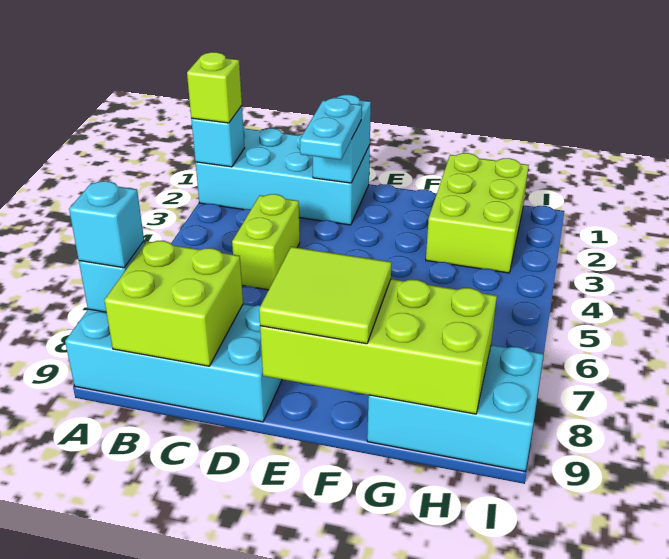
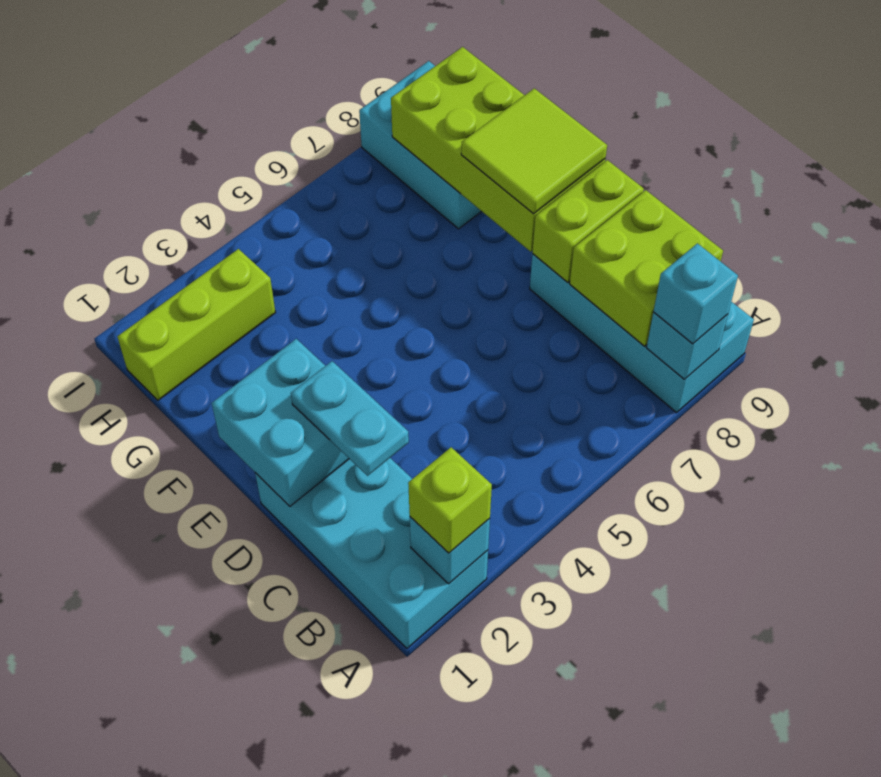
lime brick C4:C5 level 1 -> lime brick D8:D9 level 2
cyan brick D1:D2 level 2 -> cyan brick D1:E2 level 2
cyan plate D2:D3 level 3 -> cyan plate C2:D2 level 3
lime brick G1:H3 level 1 -> lime brick H1:H3 level 1

